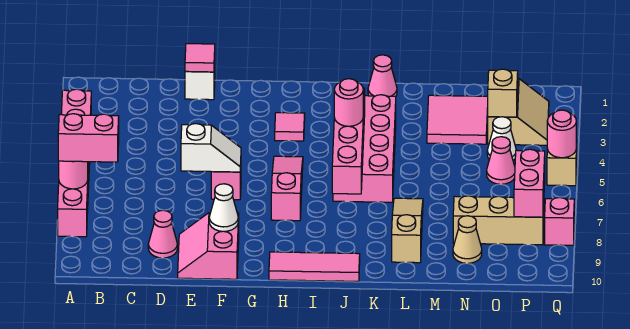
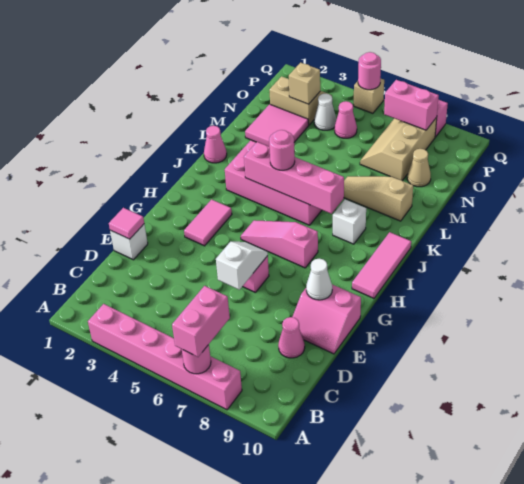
pink tile H3 level 1 -> pink tile G3:H3 level 1
none -> white brick J8 level 1

